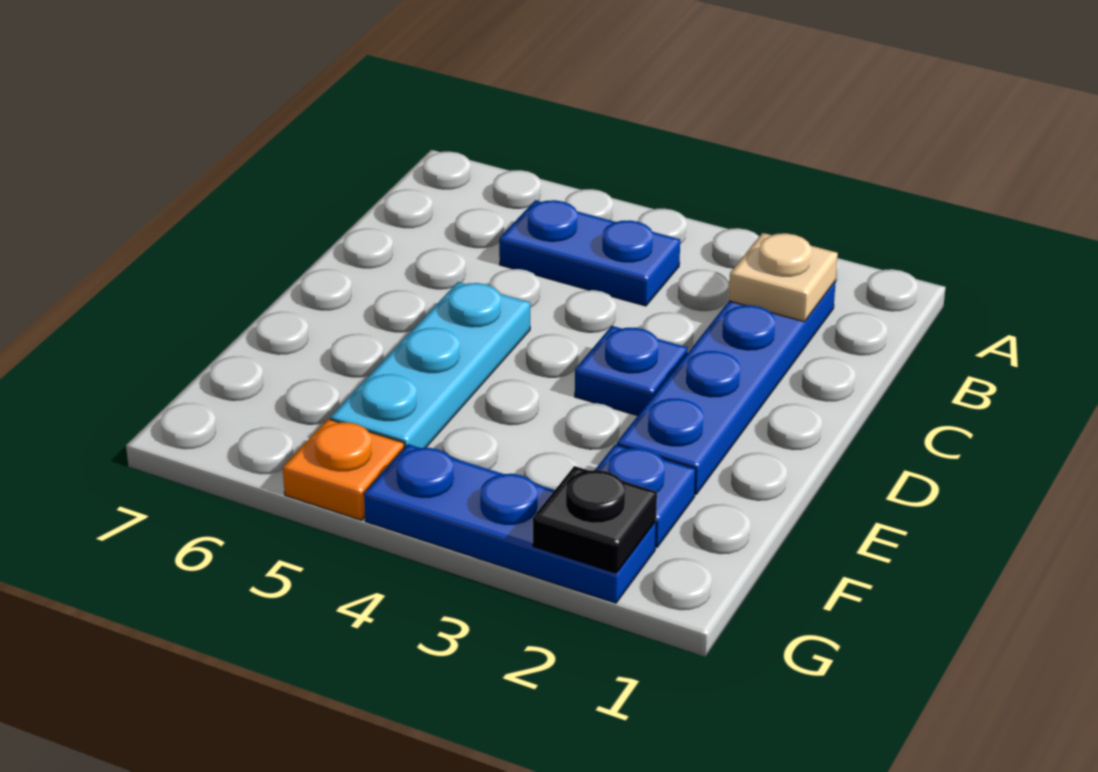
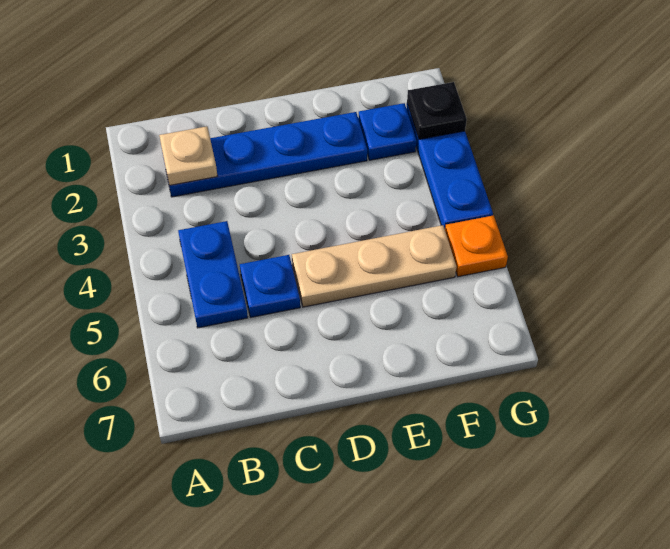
blue plate D3 level 1 -> blue plate C5 level 1
cyan plate D5:F5 level 1 -> tan plate D5:F5 level 1

